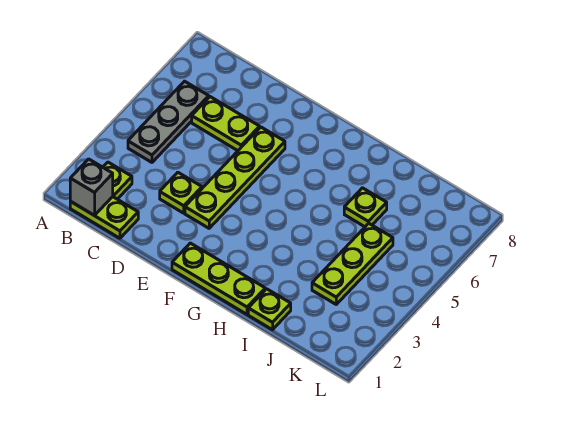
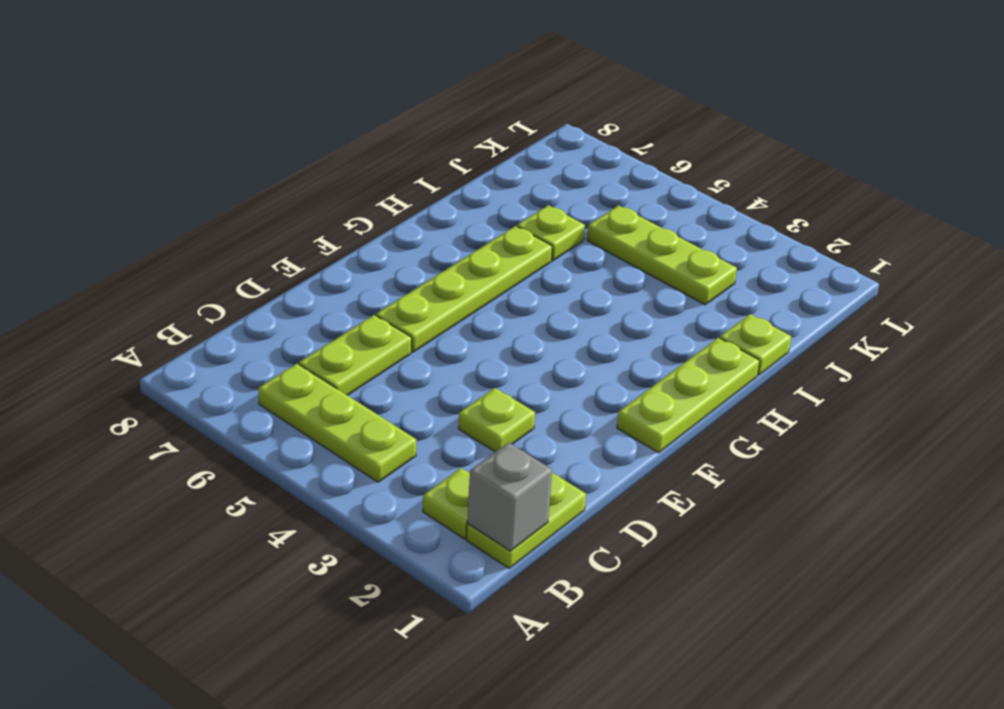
grey plate B4:B6 level 1 -> lime plate B4:B6 level 1
lime plate E3:E6 level 1 -> lime plate E6:H6 level 1

